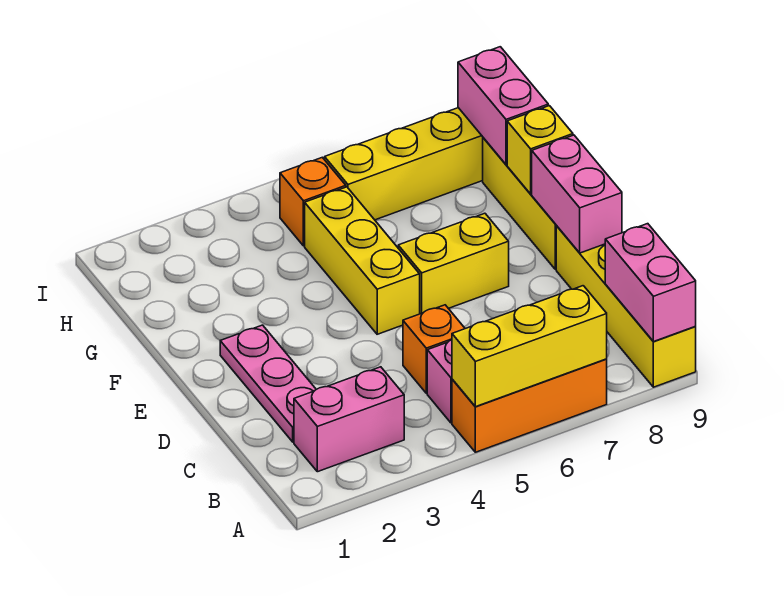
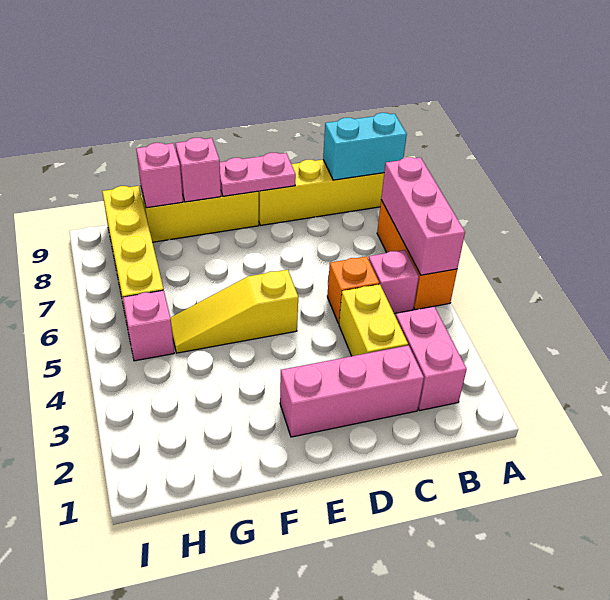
yellow brick A5:A7 level 2 -> pink brick A5:A7 level 2
pink brick A9:B9 level 2 -> cyan brick A9:B9 level 2
pink plate C2:E2 level 1 -> pink brick C2:E2 level 1
pink brick D9:E9 level 2 -> pink plate D9:E9 level 2
yellow brick E5:G5 level 1 -> yellow slope E5:G5 level 1 top E
yellow brick E6:E7 level 1 -> yellow brick C3:C4 level 1
yellow brick F9 level 2 -> pink brick F9 level 2
pink brick G9:H9 level 2 -> pink brick G9 level 2
orange brick H5 level 1 -> pink brick H5 level 1

